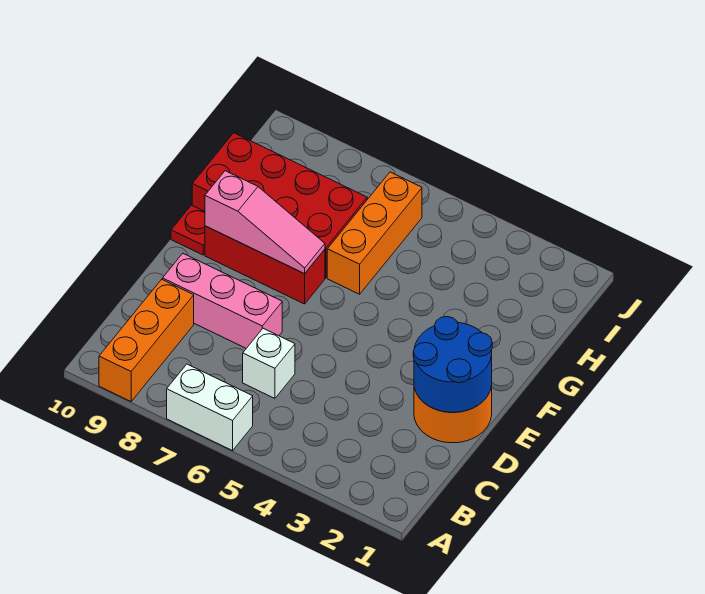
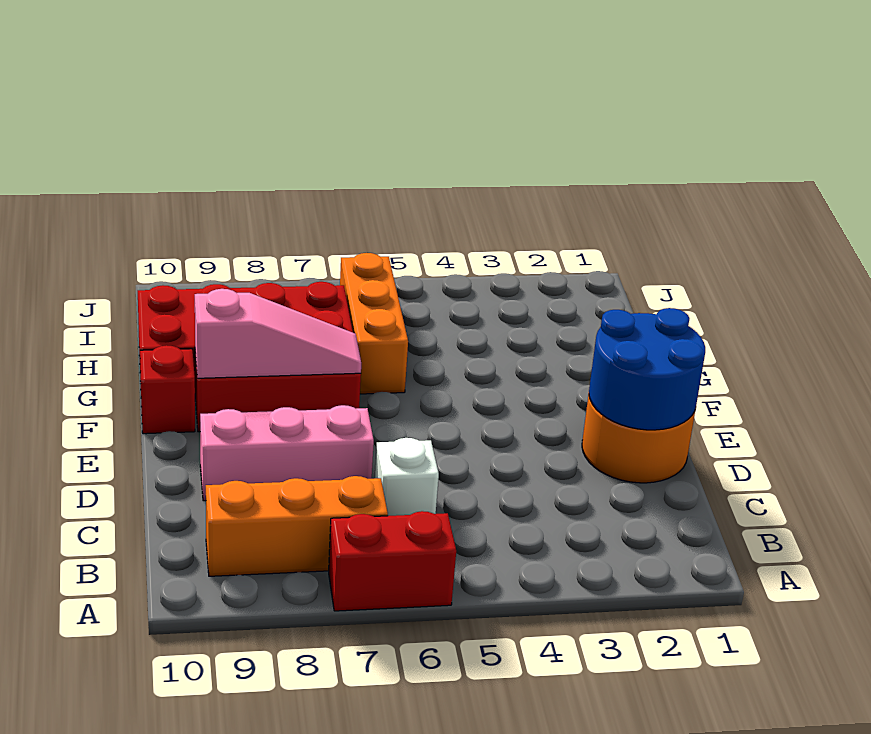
white brick A6:A7 level 1 -> red brick A6:A7 level 1
orange brick A9:C9 level 1 -> orange brick B7:B9 level 1
red plate F10 level 1 -> red brick F10 level 1

